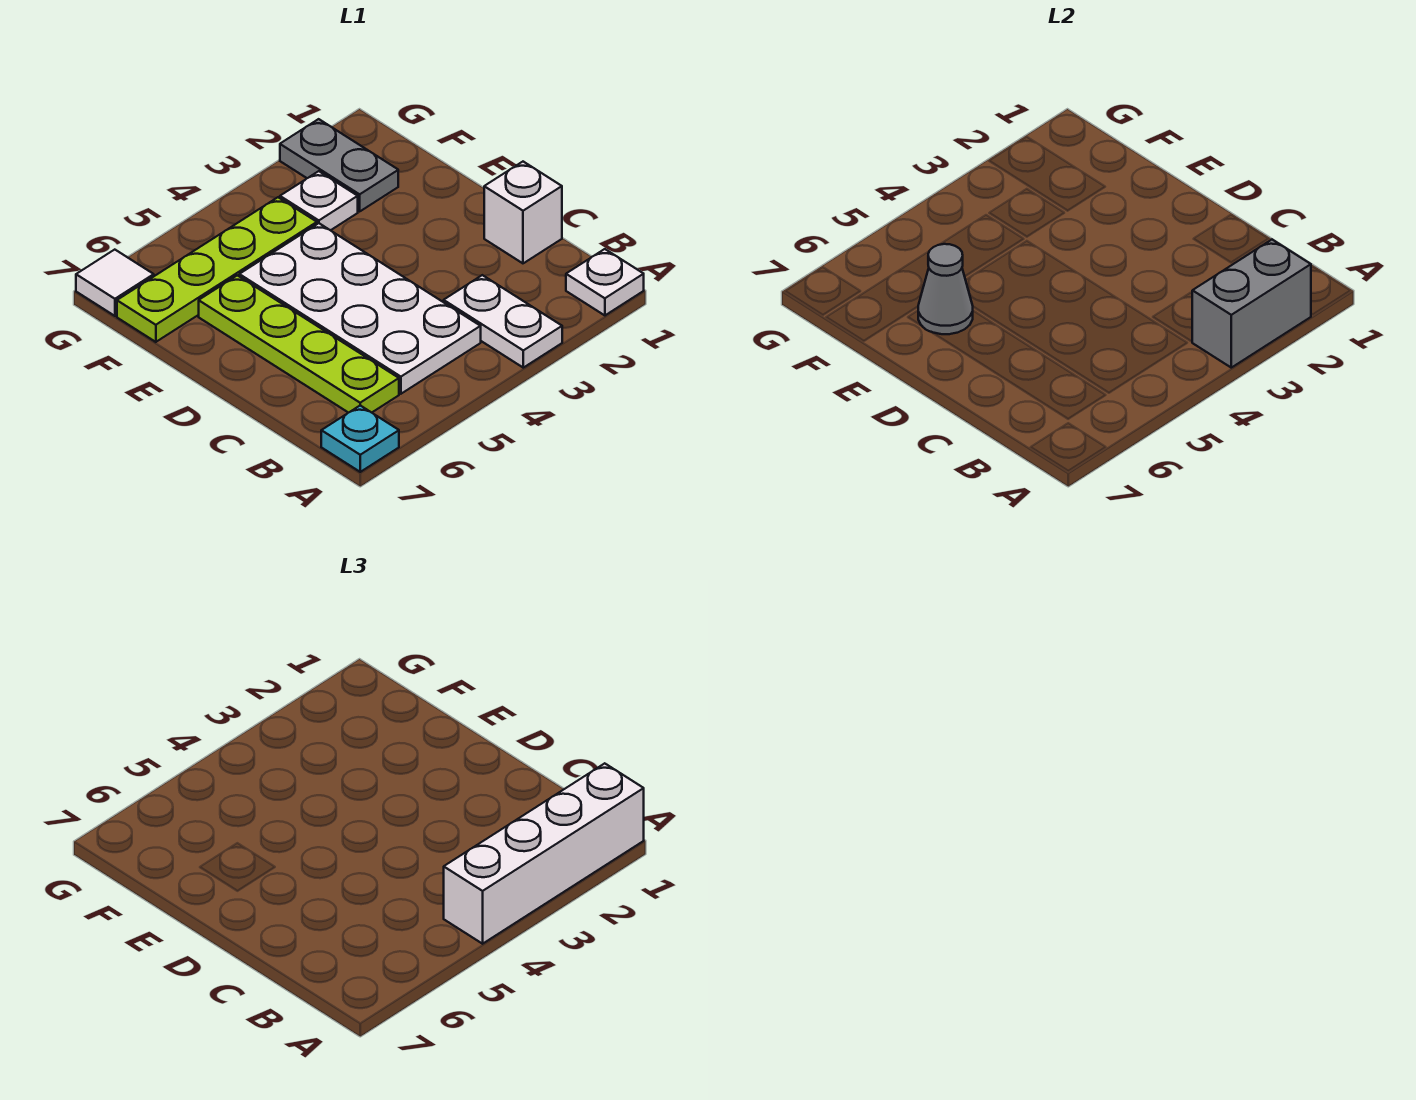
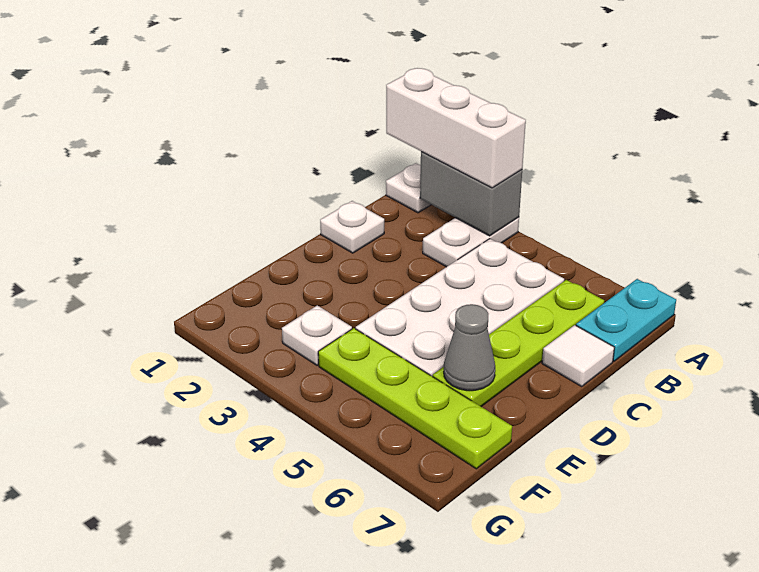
white brick A1:A4 level 3 -> white brick A1:A3 level 3
cyan plate A7 level 1 -> cyan plate A7:B7 level 1
white brick C1 level 1 -> white plate C1 level 1
grey plate F2:G2 level 1 -> none
white tile G7 level 1 -> white tile C7 level 1

